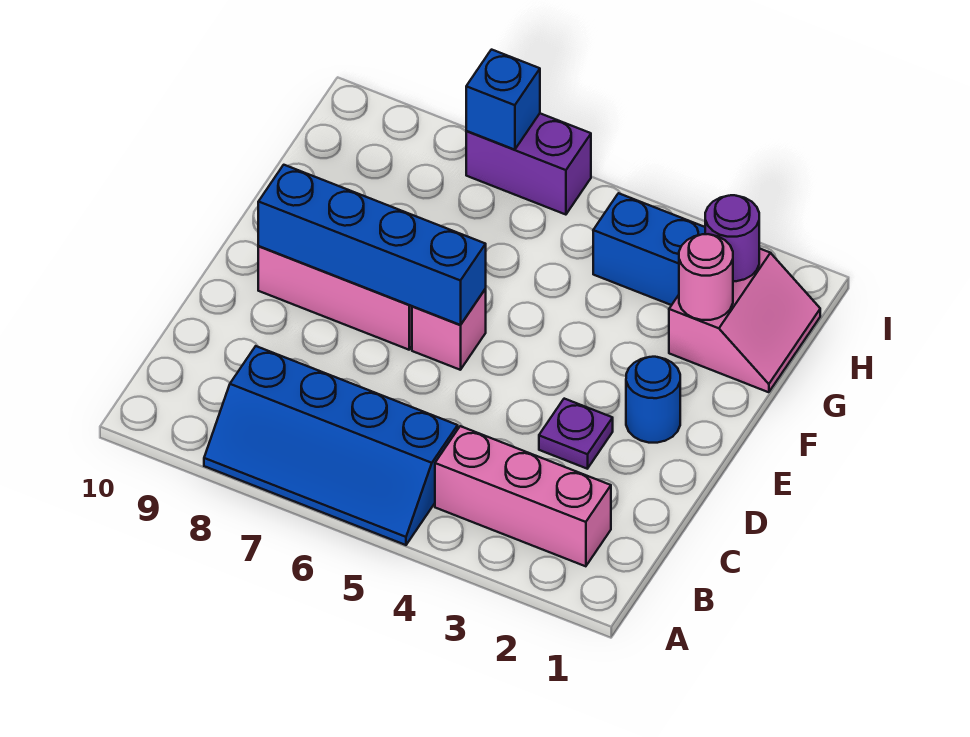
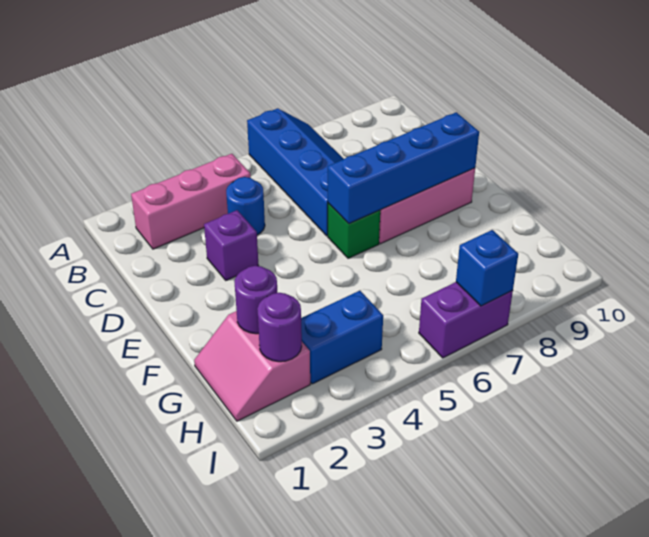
blue slope A5:B8 level 1 top B -> blue slope A6:D7 level 1 top 6
purple plate D3 level 1 -> purple brick D3 level 1
blue round brick E2 level 1 -> blue round brick C4 level 1
pink brick E6 level 1 -> green brick E6 level 1
pink round brick G2 level 2 -> purple round brick G2 level 2

